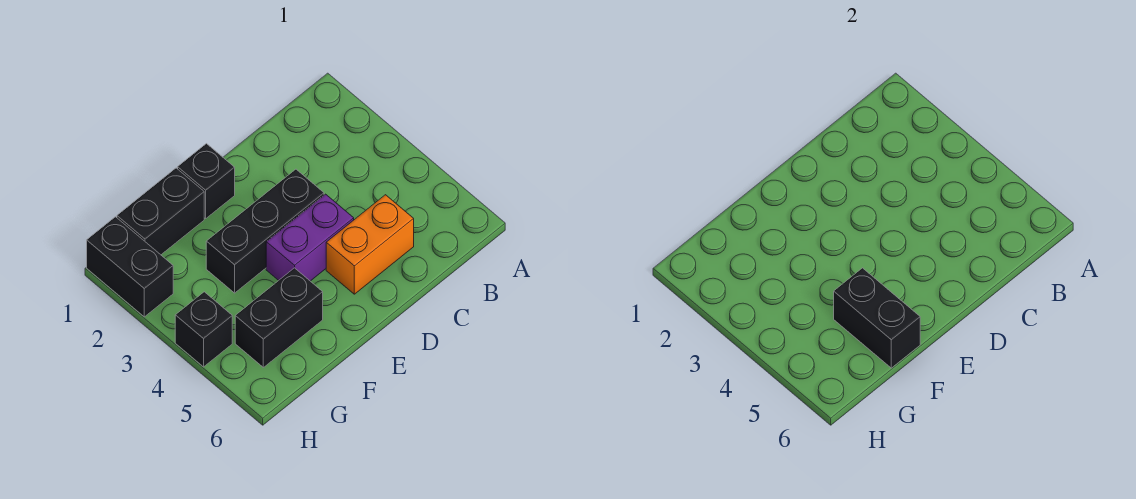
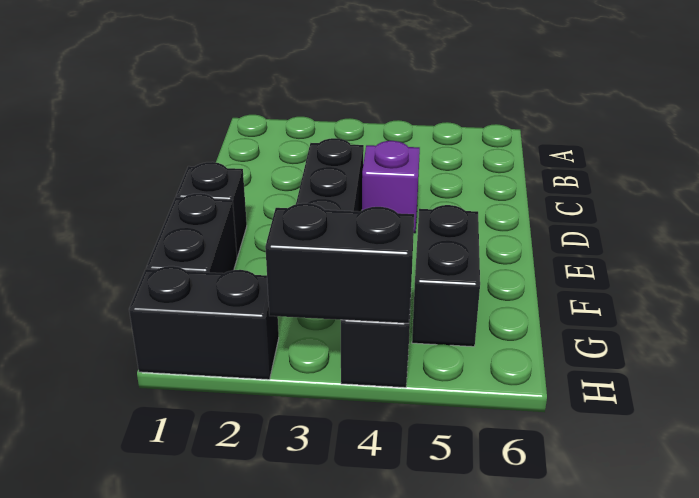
orange brick C5:D5 level 1 -> none
purple brick D4:E4 level 1 -> purple brick D4 level 1
black brick F5:F6 level 2 -> black brick H3:H4 level 2

